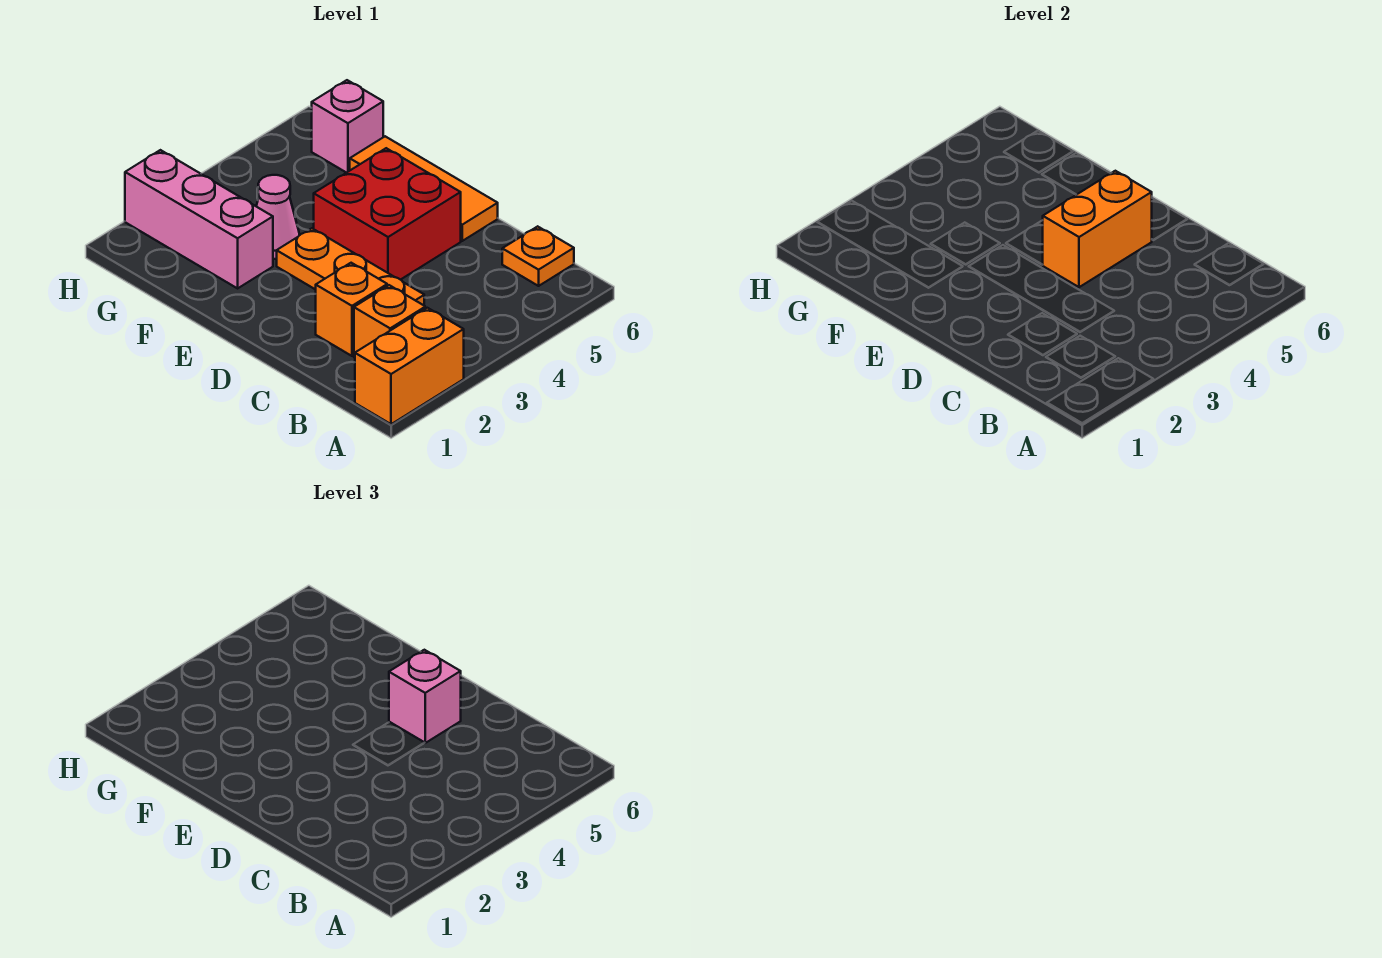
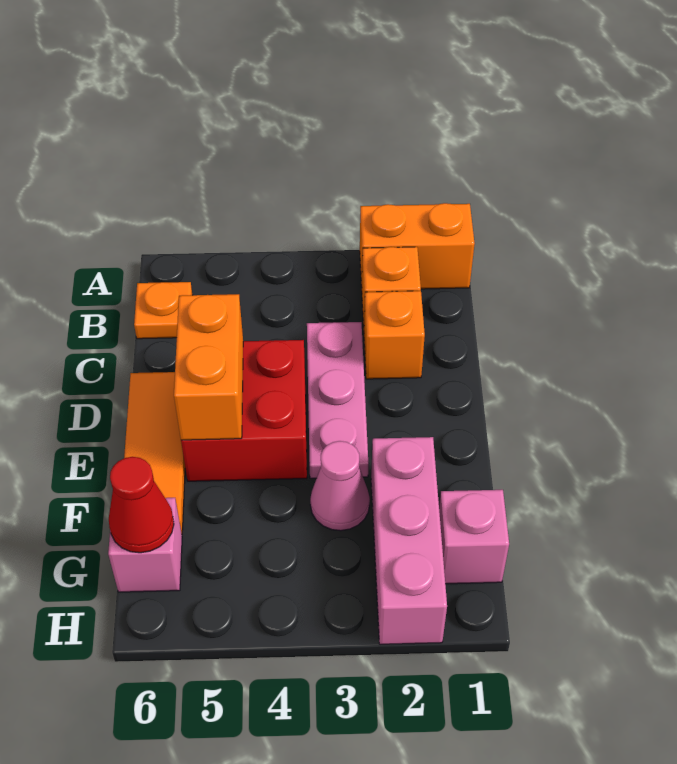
orange plate C3:E3 level 1 -> pink plate C3:E3 level 1
orange brick D4:D5 level 2 -> orange brick D5:E5 level 2
pink brick D5 level 3 -> pink brick G1 level 1
none -> red cone G6 level 2

